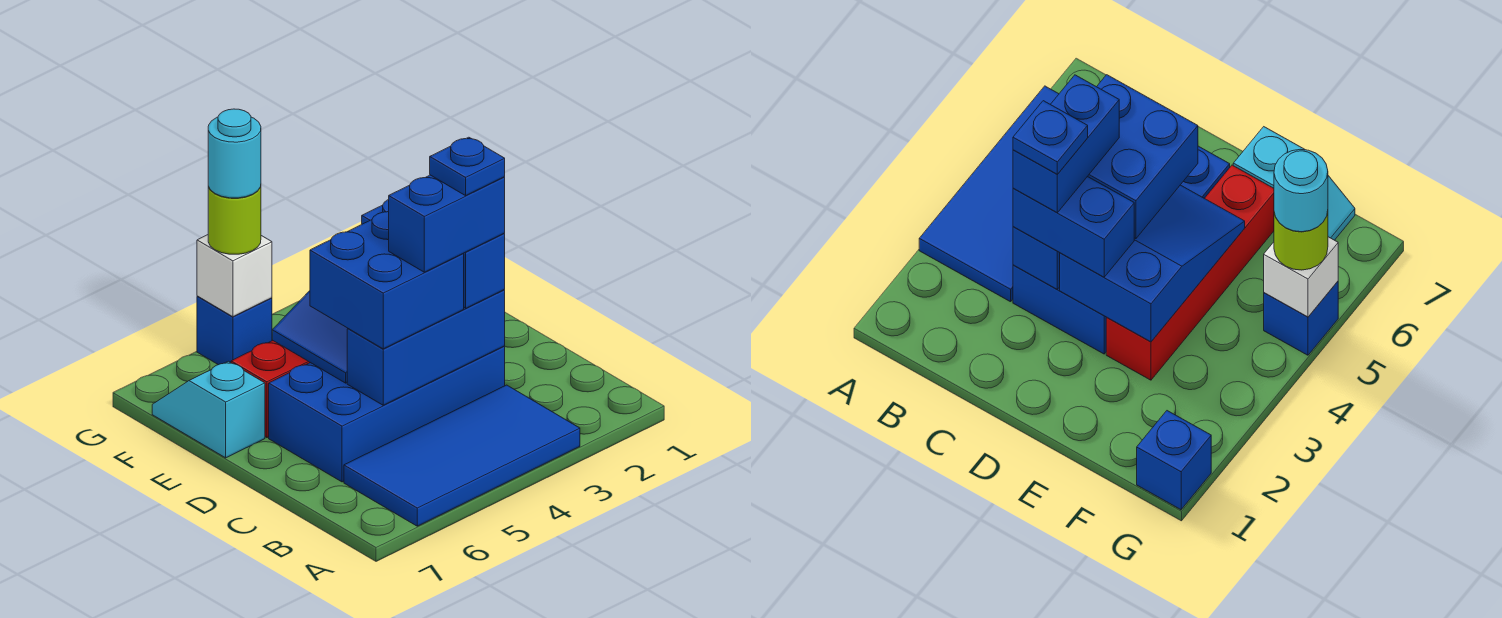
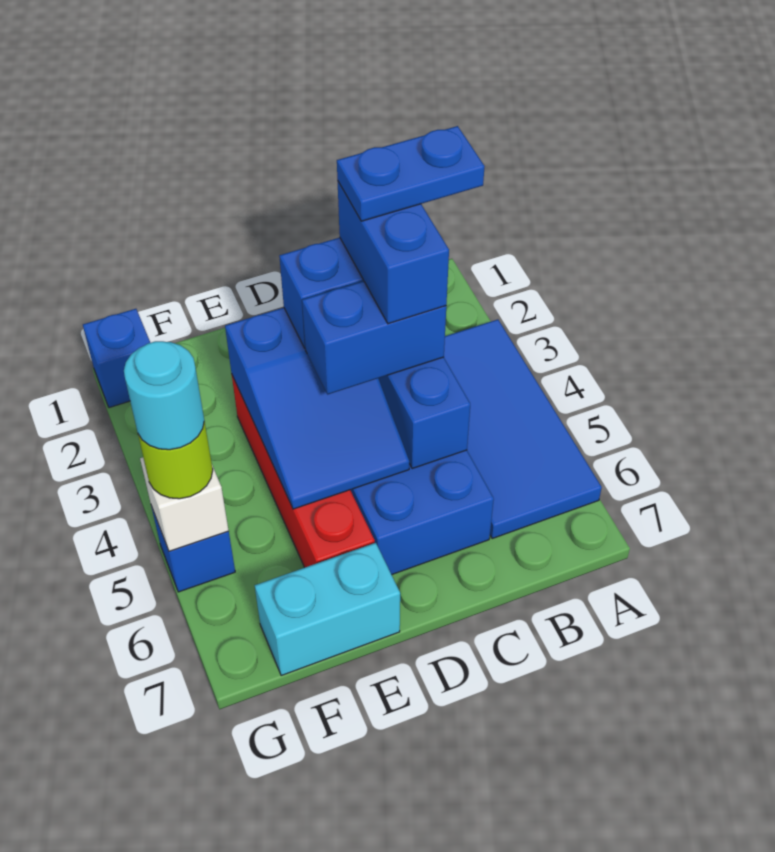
blue plate C3 level 5 -> blue plate B3:C3 level 5
blue brick C4:D5 level 3 -> blue brick C4:D4 level 3
cyan slope E7:F7 level 1 top E -> cyan brick E7:F7 level 1

